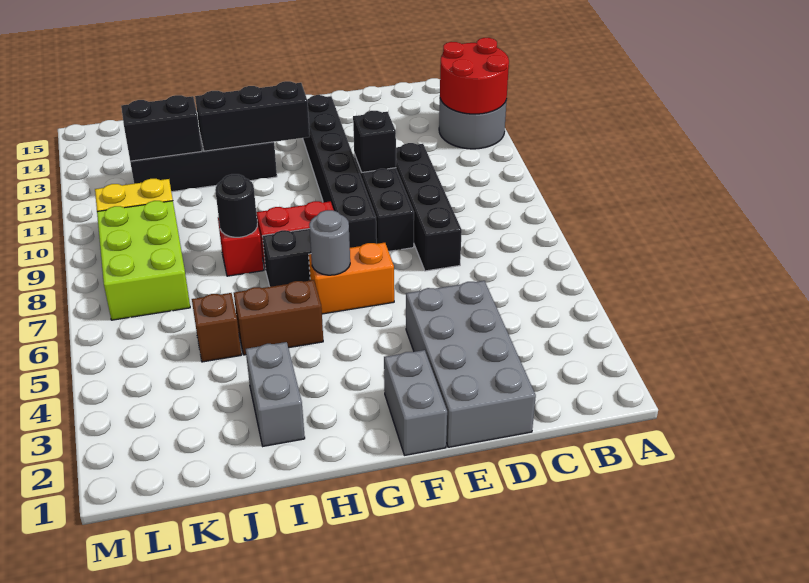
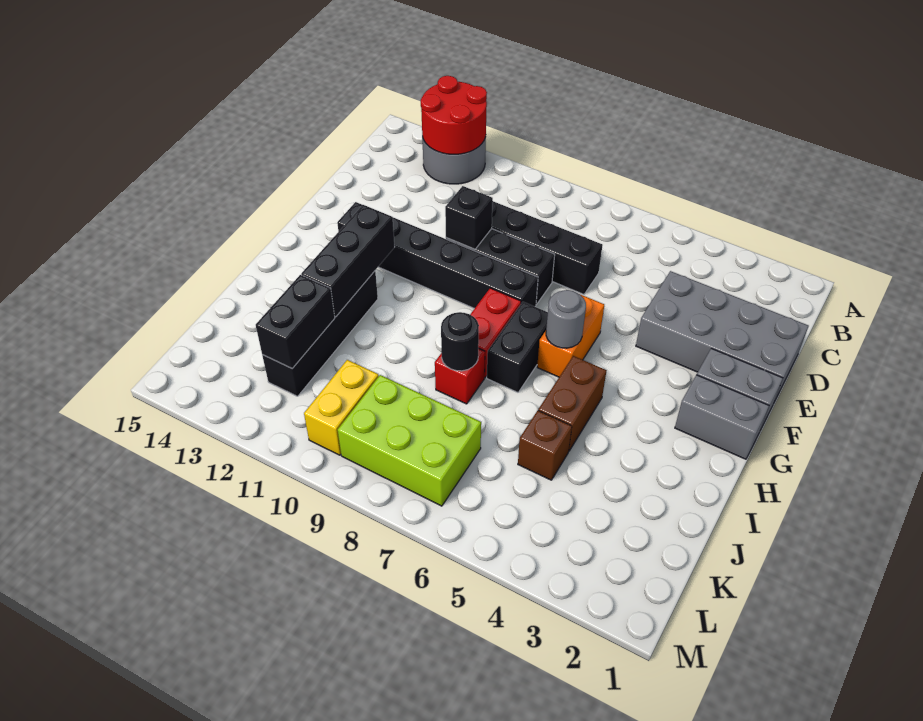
grey brick I2:I3 level 1 -> grey brick G1:G2 level 1

